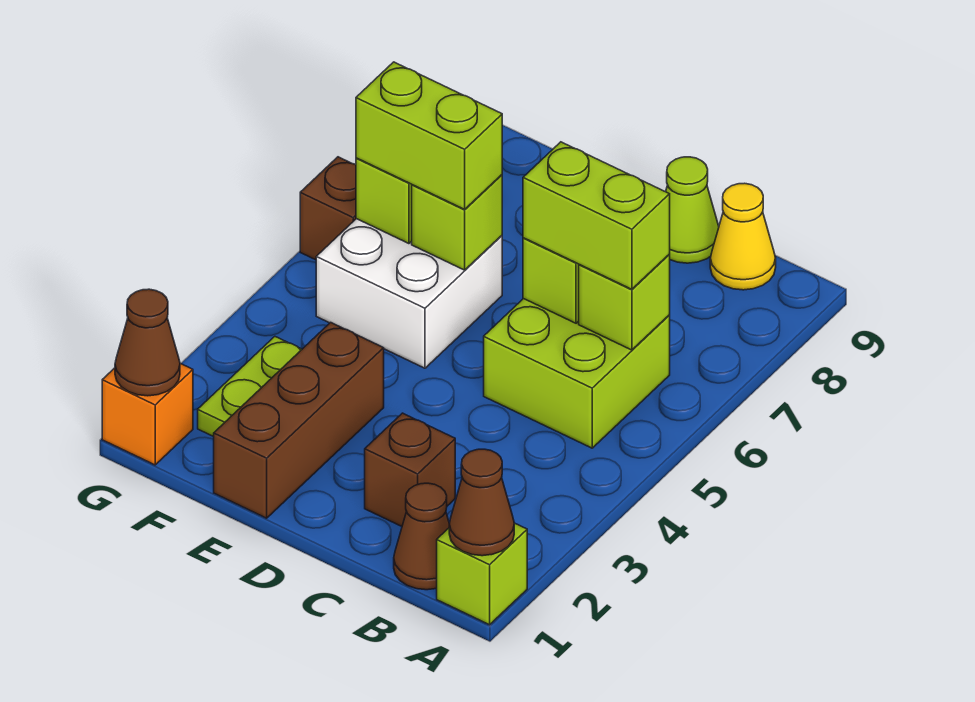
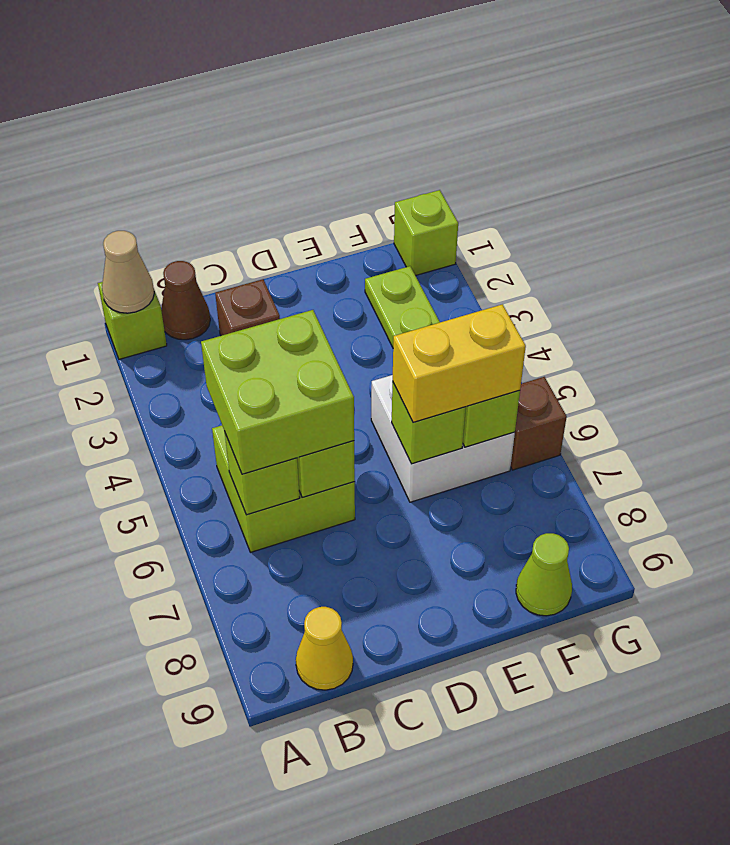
brown cone A1 level 2 -> tan cone A1 level 2
lime brick B6:C6 level 3 -> lime brick B5:C6 level 3
lime cone C9 level 1 -> lime cone F9 level 1
brown brick E1:E3 level 1 -> none
lime brick E6:F6 level 3 -> yellow brick E6:F6 level 3
orange brick G1 level 1 -> lime brick G1 level 1
brown cone G1 level 2 -> none

